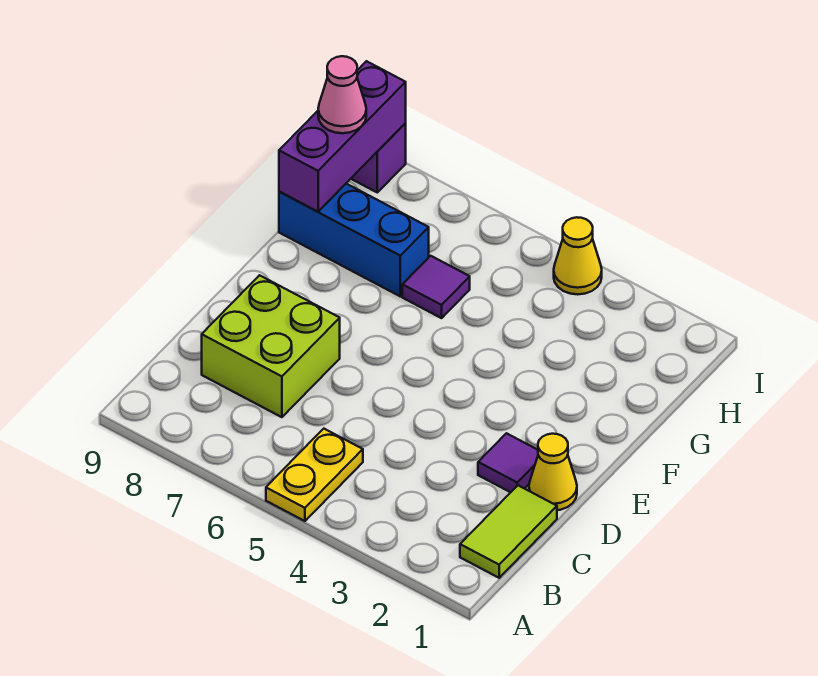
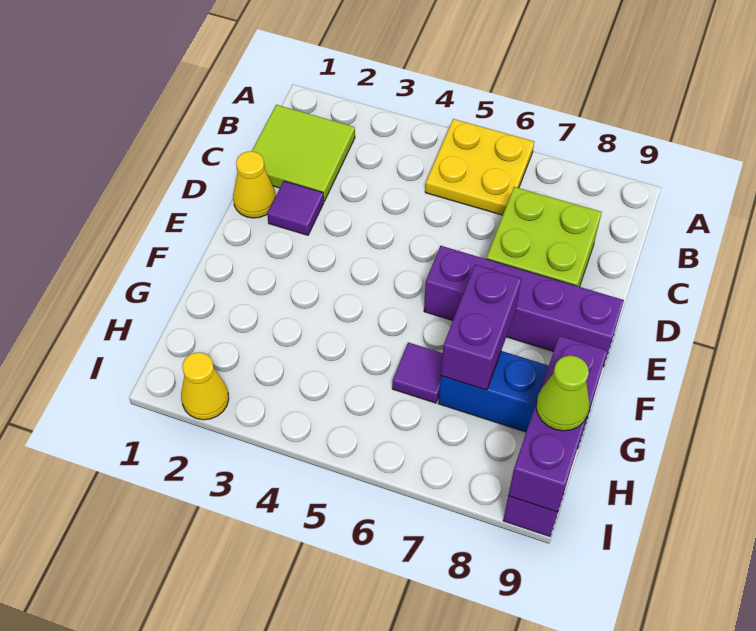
yellow plate A5:B5 level 1 -> yellow plate A5:B6 level 1
lime tile B1:C1 level 1 -> lime tile B1:C2 level 1
none -> purple brick E6:E9 level 1
none -> purple brick F7:G7 level 2
pink cone H9 level 3 -> lime cone H9 level 3
yellow cone I4 level 1 -> yellow cone I2 level 1

